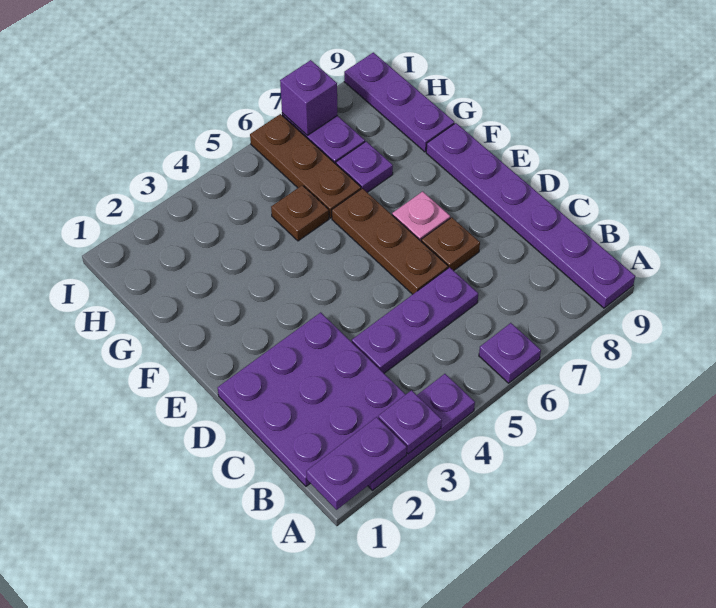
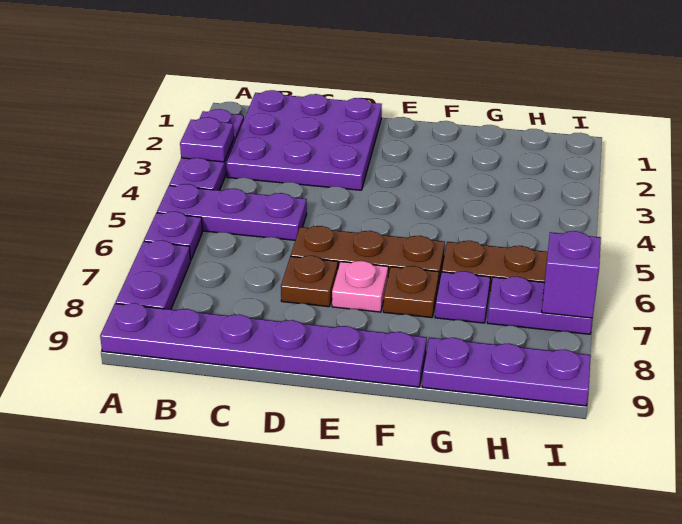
purple plate A1:A2 level 2 -> purple plate A7:A8 level 1
purple plate C4:C6 level 1 -> purple plate A5:C5 level 1
brown plate G5 level 1 -> brown plate F7 level 1

